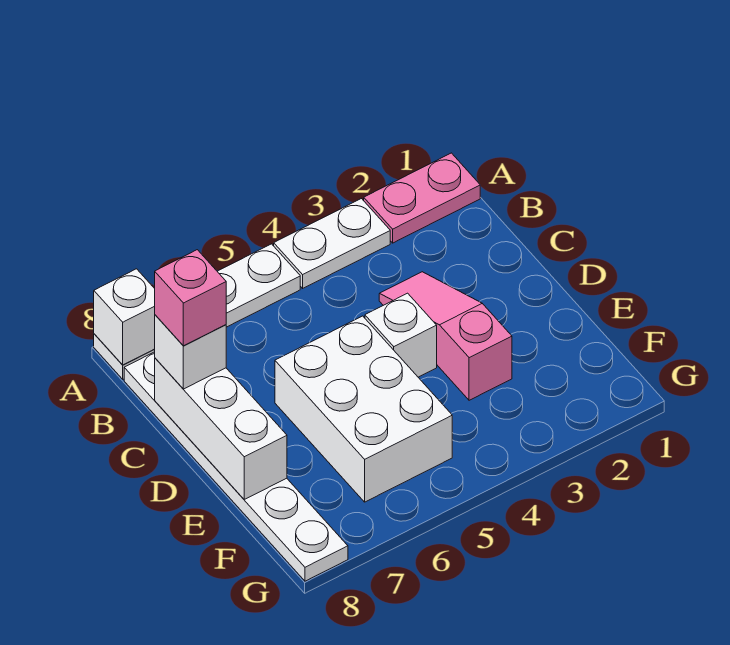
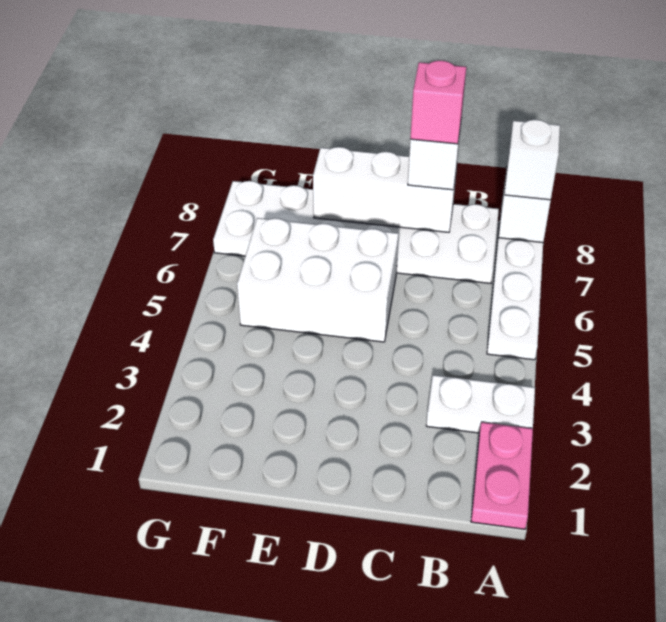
white plate A3:A4 level 1 -> white plate A3:B3 level 1
white plate B8:G8 level 1 -> white plate B7:G8 level 1
pink slope C3:E3 level 1 top E -> none
white brick D4 level 1 -> white brick A8 level 3

